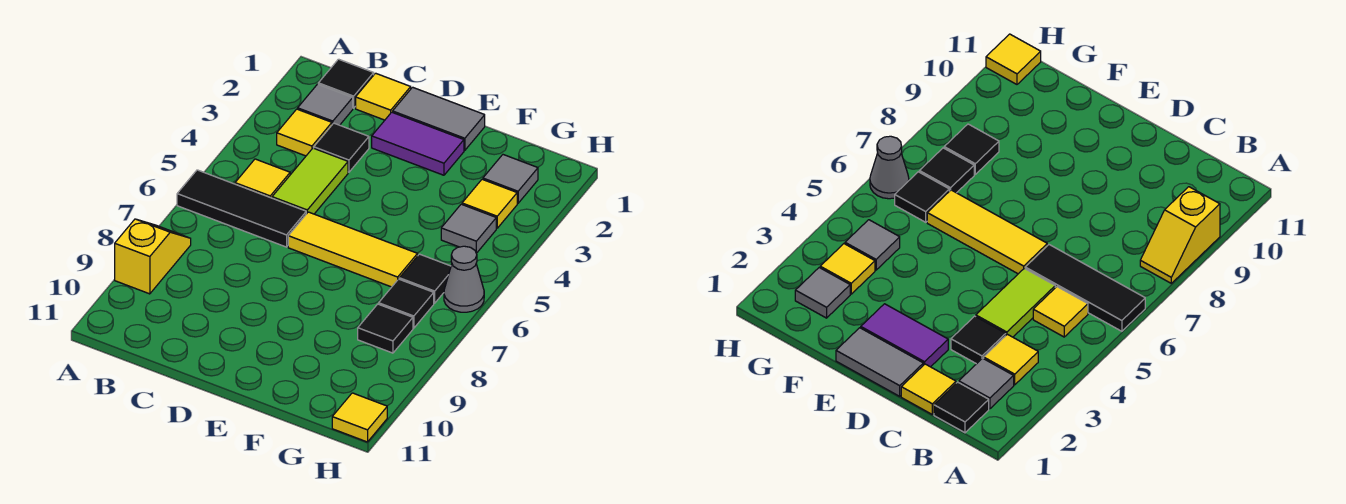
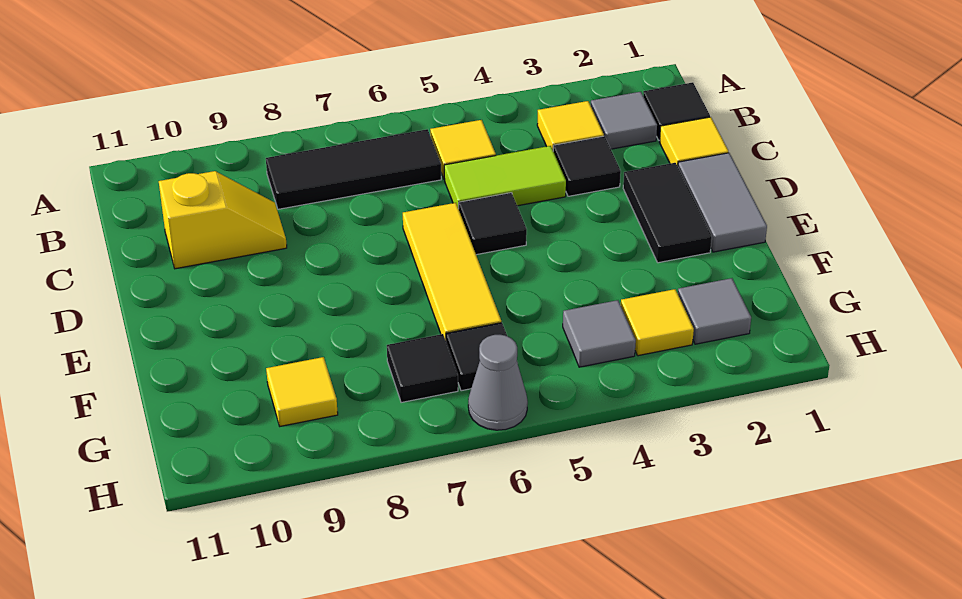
black tile A6:C6 level 1 -> black tile B6:B8 level 1
yellow slope A8:A9 level 1 top 9 -> yellow slope C9:C10 level 1 top 10
purple tile D2:E2 level 1 -> black tile D2:E2 level 1
black tile G8 level 1 -> black tile D5 level 1
yellow tile H11 level 1 -> yellow tile G9 level 1

